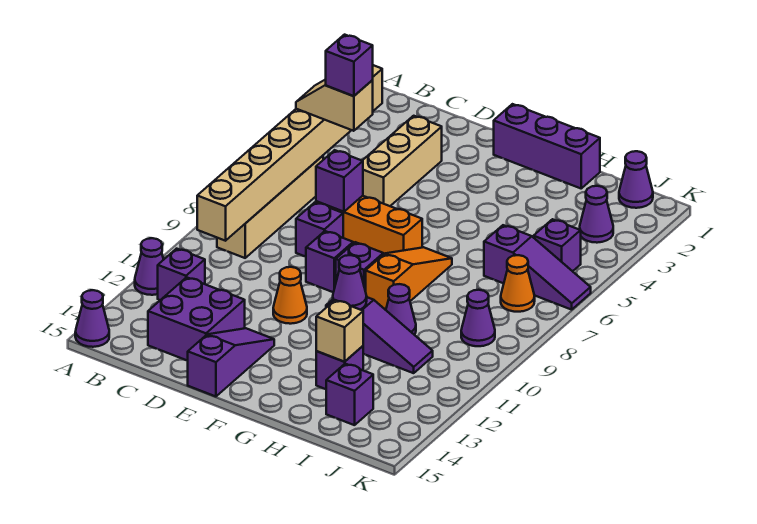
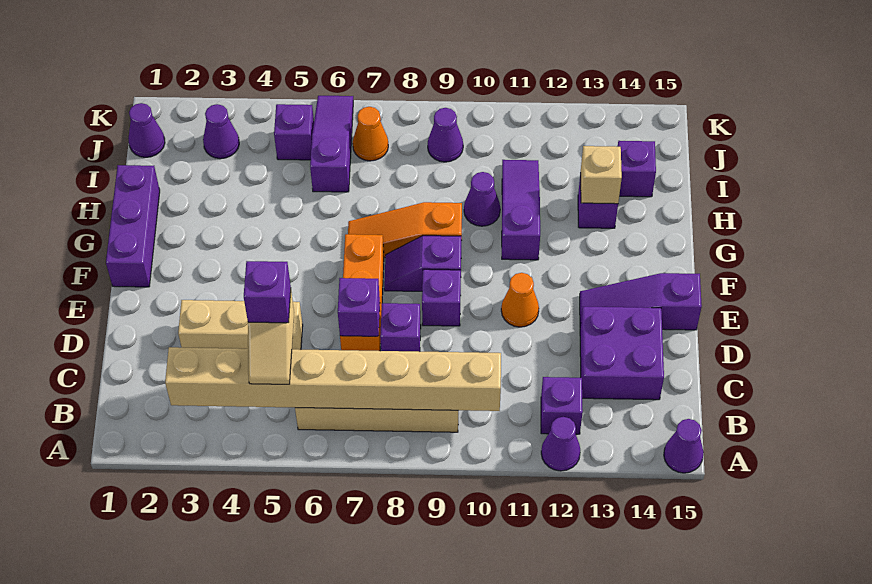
purple cone G11 level 2 -> none

